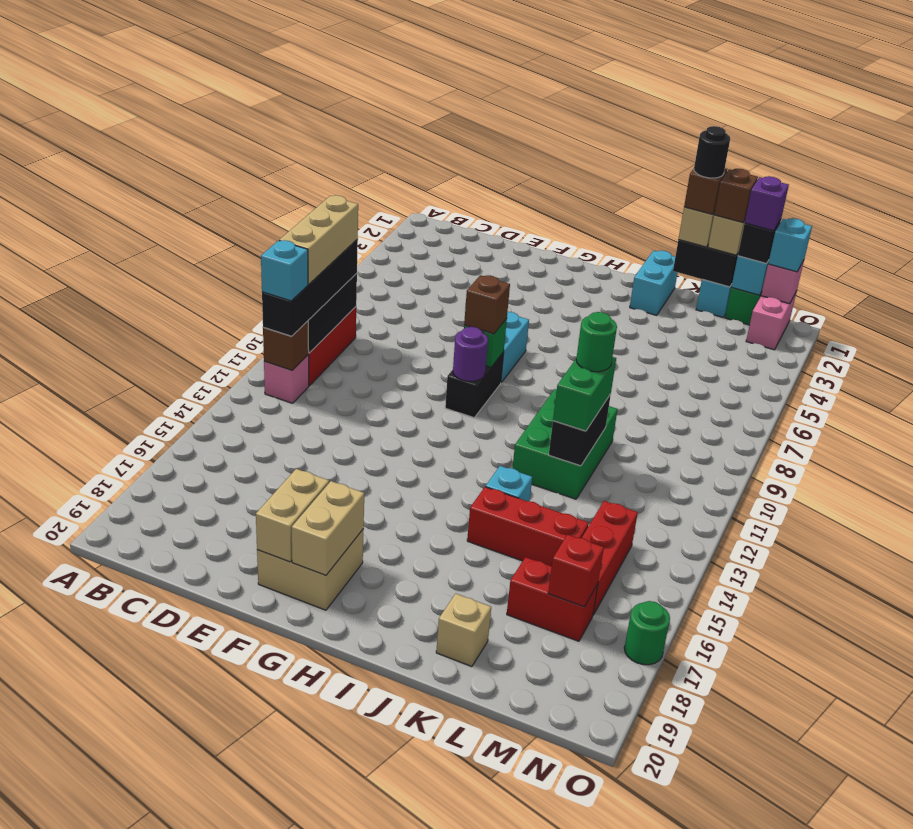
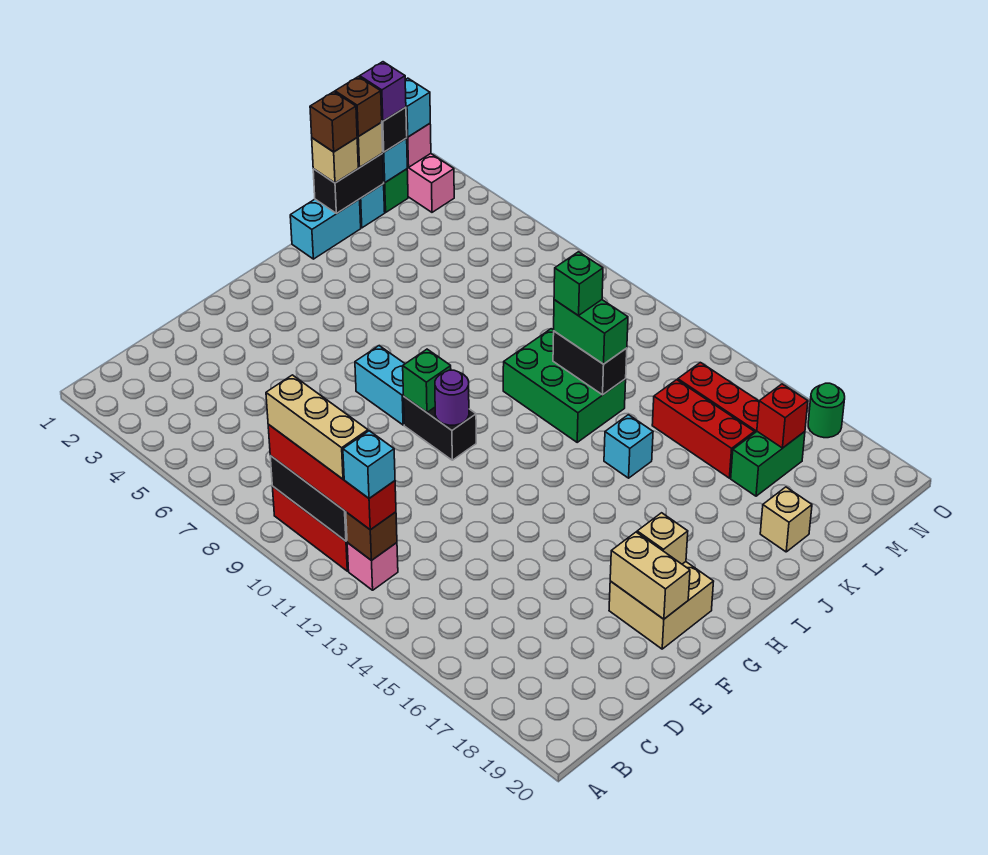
black brick B9:B12 level 3 -> red brick B9:B12 level 3
brown brick G9 level 3 -> none
tan brick G18:G19 level 2 -> tan brick G18 level 2
cyan brick J1:J2 level 1 -> cyan brick J1:K1 level 1
red brick J15:L15 level 1 -> red brick L14:L16 level 1
black round brick K1 level 5 -> none
green round brick K11 level 4 -> green brick K11 level 4
red brick L17:M17 level 1 -> green brick L17:M17 level 1

